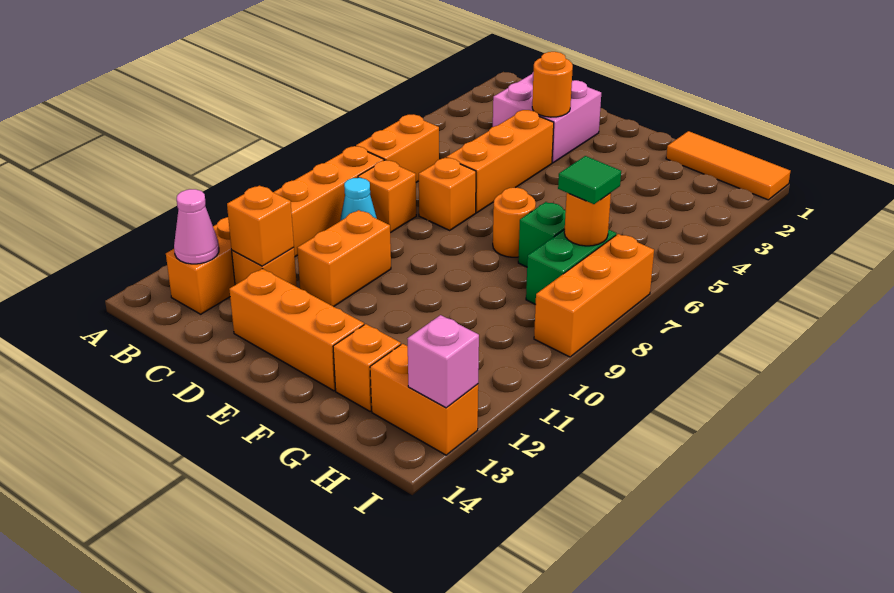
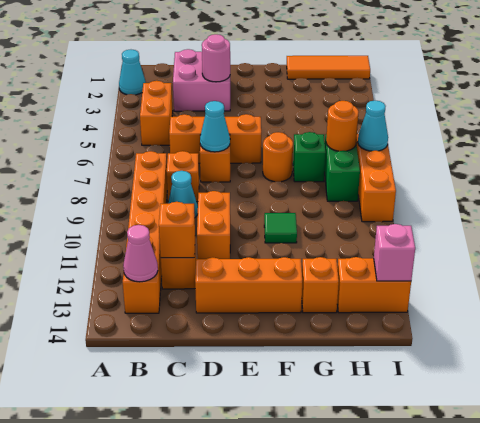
none -> cyan cone A2 level 1
orange brick B6:B7 level 1 -> orange brick B4:B5 level 1
orange round brick D3 level 2 -> pink round brick D3 level 2
orange brick D4:D6 level 1 -> orange brick C6:E6 level 1
none -> cyan cone D7 level 2
green tile H7 level 3 -> green tile F10 level 1
none -> cyan cone I7 level 2

